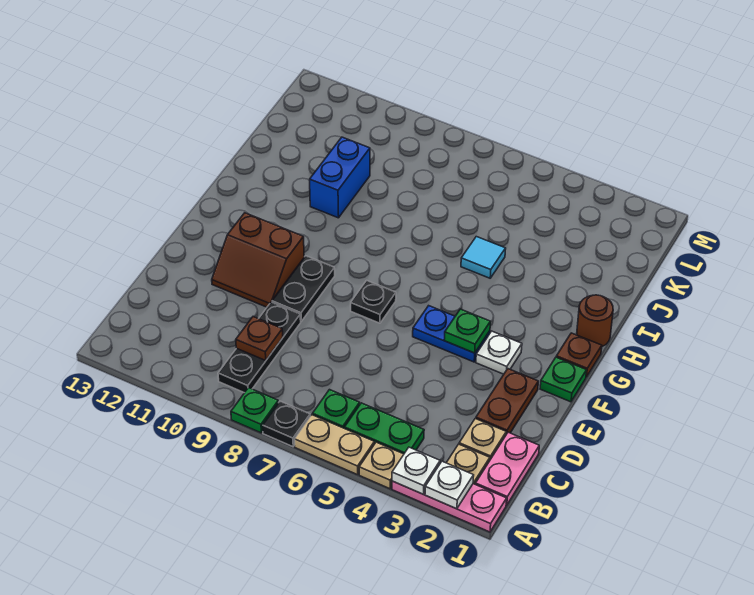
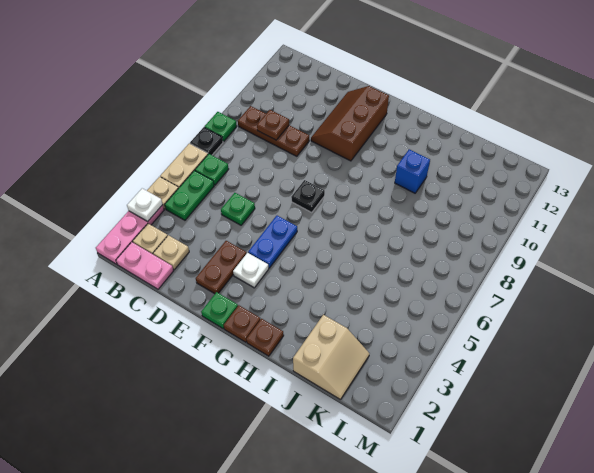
white plate A2 level 2 -> none
black plate B9:D9 level 1 -> brown plate B9:D9 level 1
brown plate D2:E2 level 1 -> brown plate E2:E3 level 1
black plate E9:F9 level 1 -> none
brown slope E10:F11 level 1 top F -> brown slope E10:F12 level 1 top F
green plate F4 level 2 -> green plate D5 level 1
brown round brick H1 level 1 -> brown plate H1 level 1
cyan tile I5 level 1 -> none
blue brick I10:J10 level 1 -> blue brick I10 level 1
none -> tan slope J1:K2 level 1 top J

